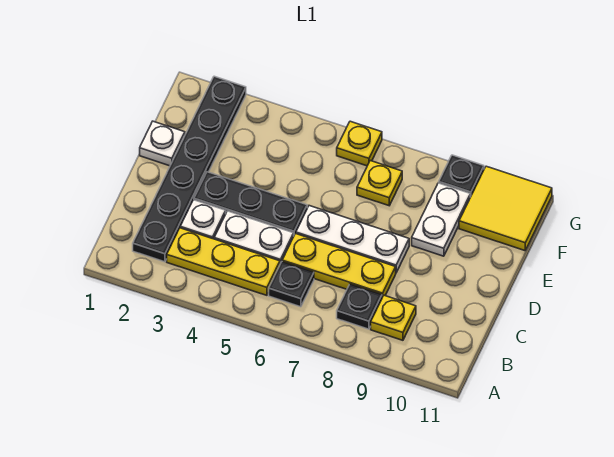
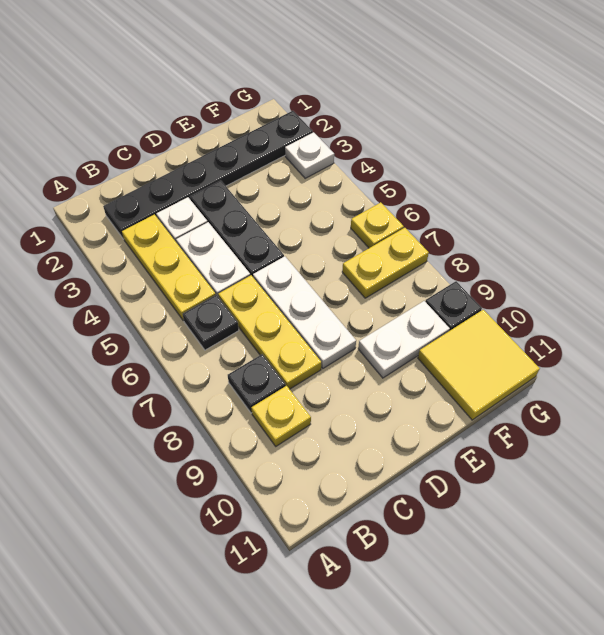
white plate E1 level 1 -> white plate G3 level 1
yellow plate F7 level 1 -> yellow plate F7:G7 level 1

